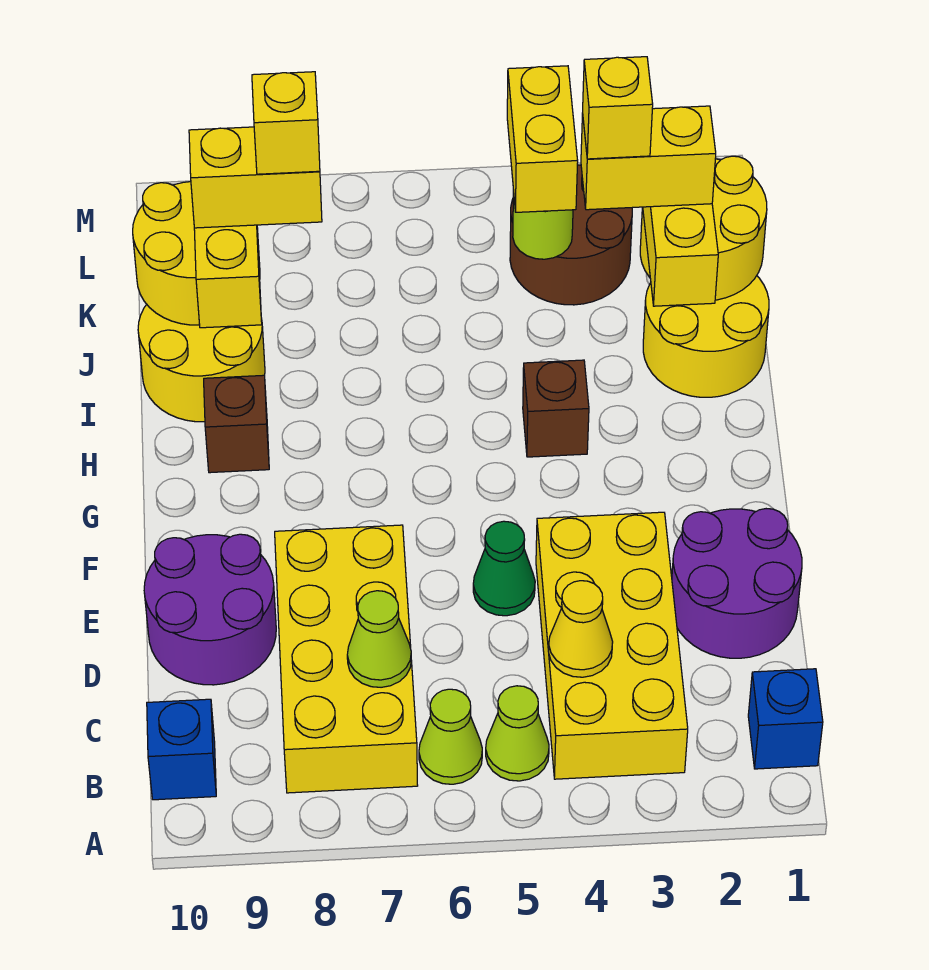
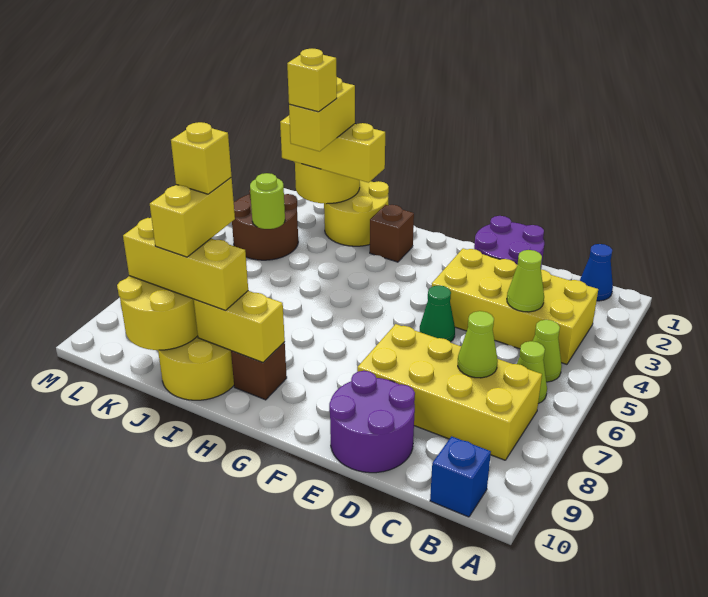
blue brick B1 level 1 -> blue cone B1 level 1
yellow cone C4 level 2 -> lime cone C4 level 2
brown brick H4 level 1 -> brown brick H2 level 1
yellow brick K4:L4 level 3 -> yellow brick H9:I9 level 2

